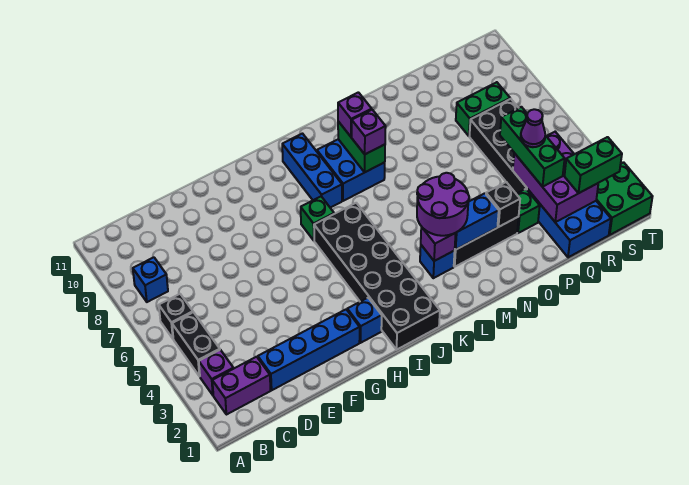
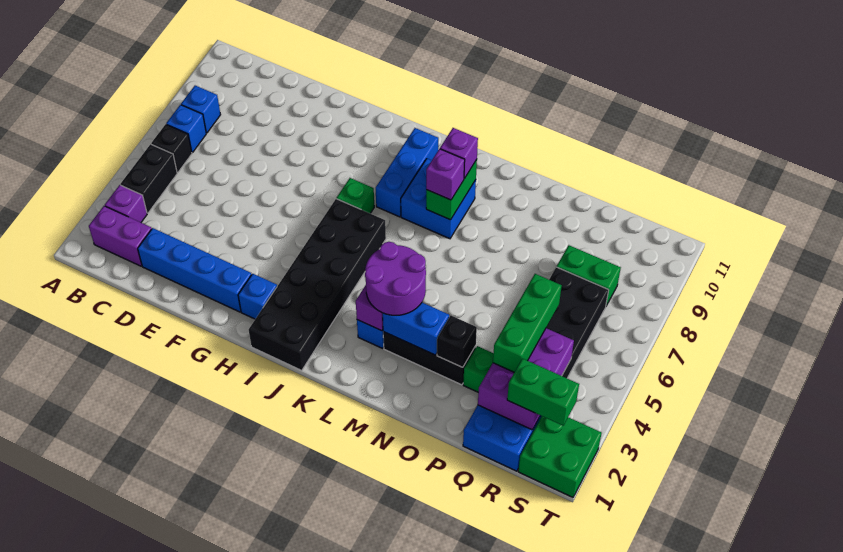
none -> blue brick B7 level 1
purple cone Q4 level 4 -> none

